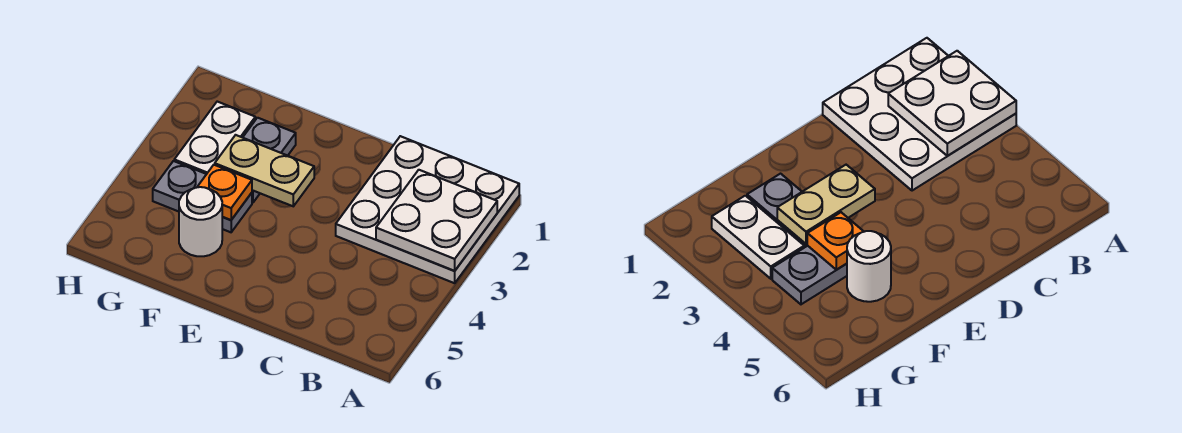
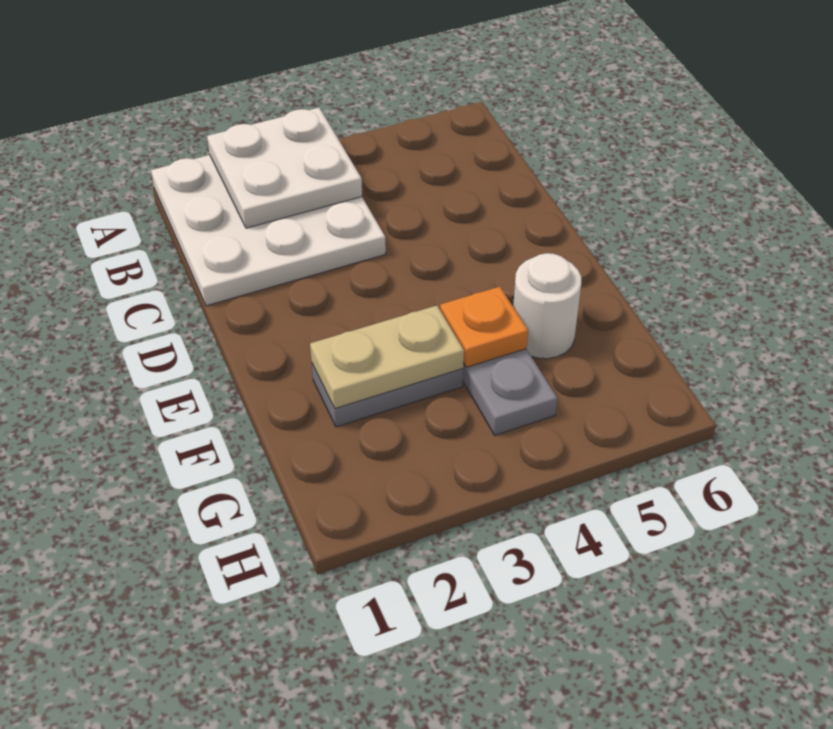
tan plate E3:F3 level 2 -> tan plate F2:F3 level 2
white plate G2:G3 level 1 -> none

